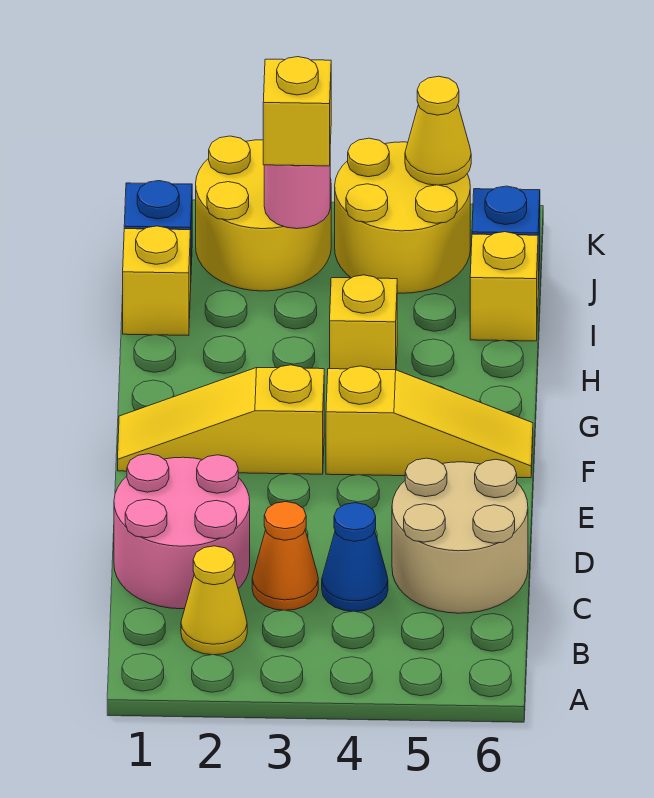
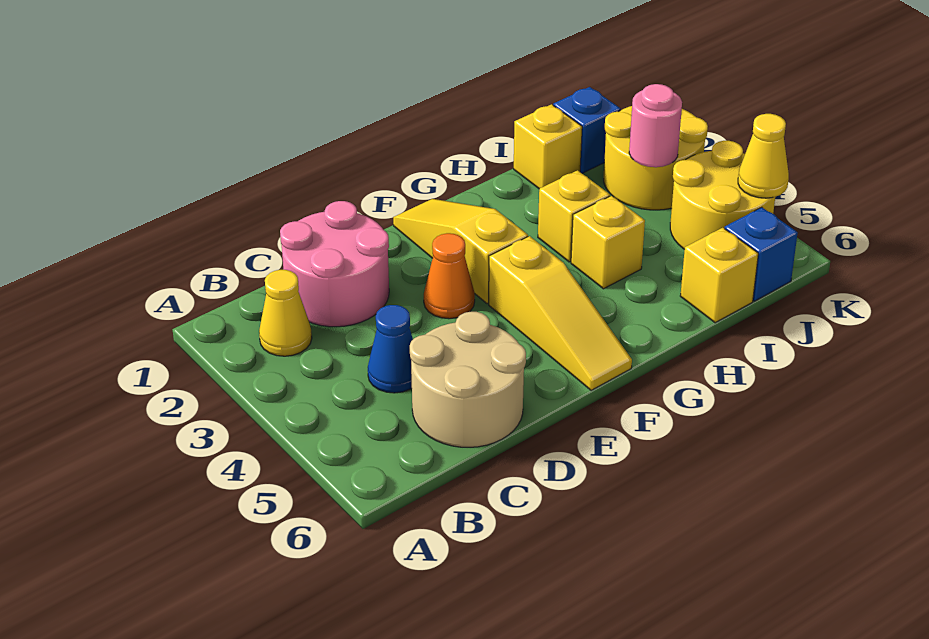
orange cone C3 level 1 -> orange cone E3 level 1
yellow brick J3 level 3 -> yellow brick H3 level 1

